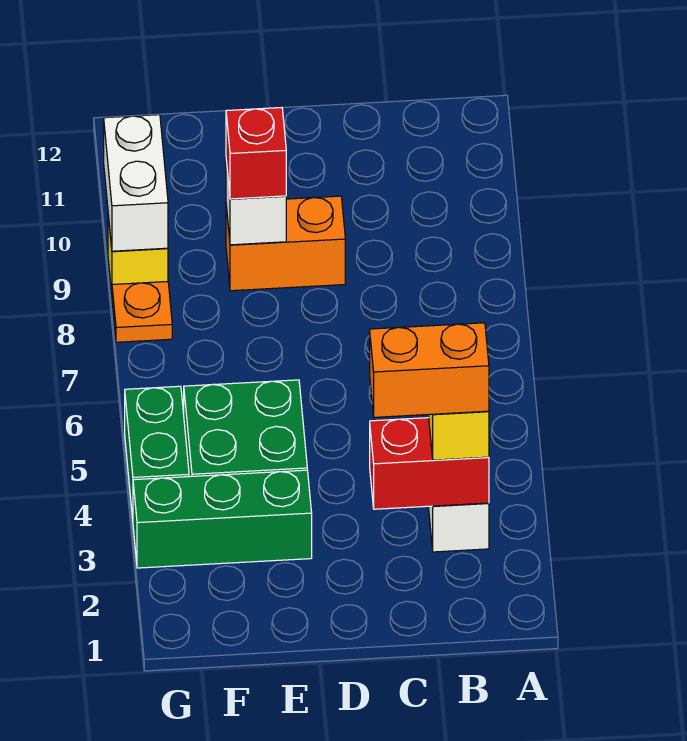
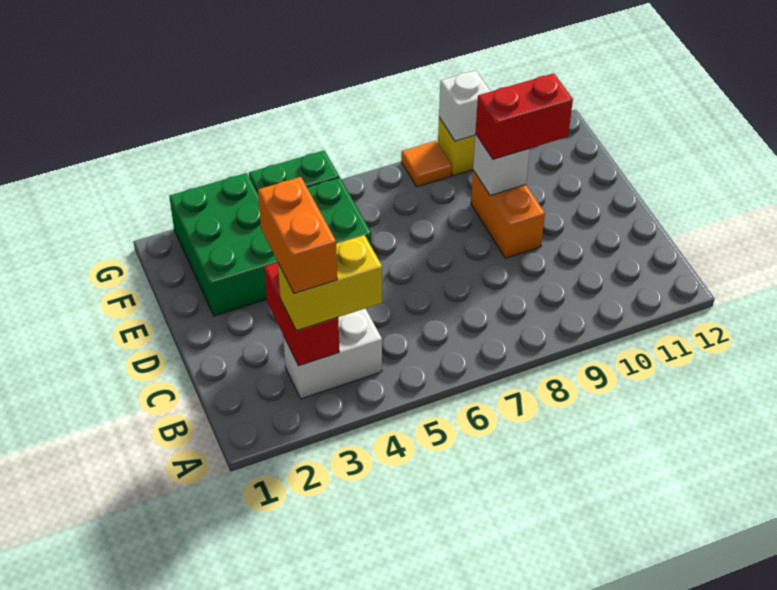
green brick E3:G3 level 1 -> green brick E2:G3 level 1
red brick E9 level 3 -> red brick E9:E10 level 3
orange plate G8 level 1 -> orange tile G8 level 1
white brick G9:G10 level 2 -> white brick G9 level 2

